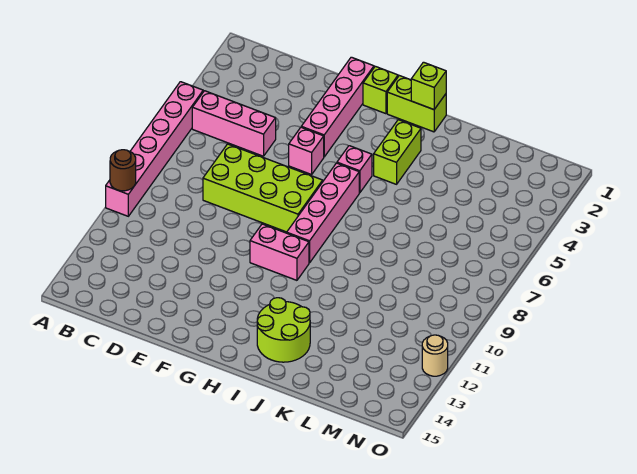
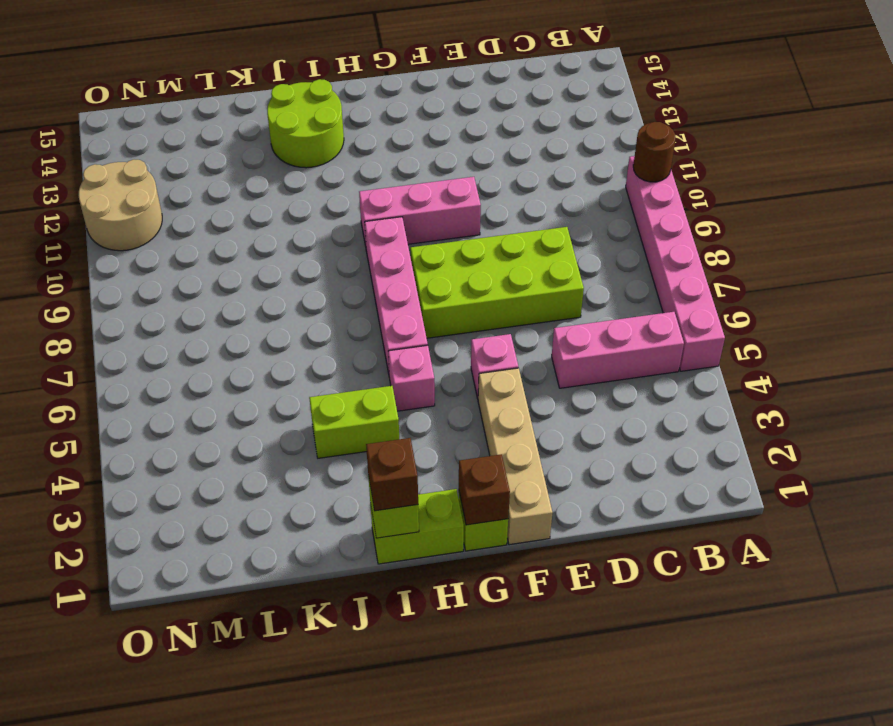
pink brick F1:F4 level 1 -> tan brick F1:F4 level 1
none -> brown brick G1 level 2
pink brick G10:H10 level 1 -> pink brick F10:H10 level 1
none -> brown brick I1 level 3
lime brick I3:I4 level 1 -> lime brick I4:J4 level 1
tan round brick O12 level 1 -> tan round brick N11:O12 level 1

